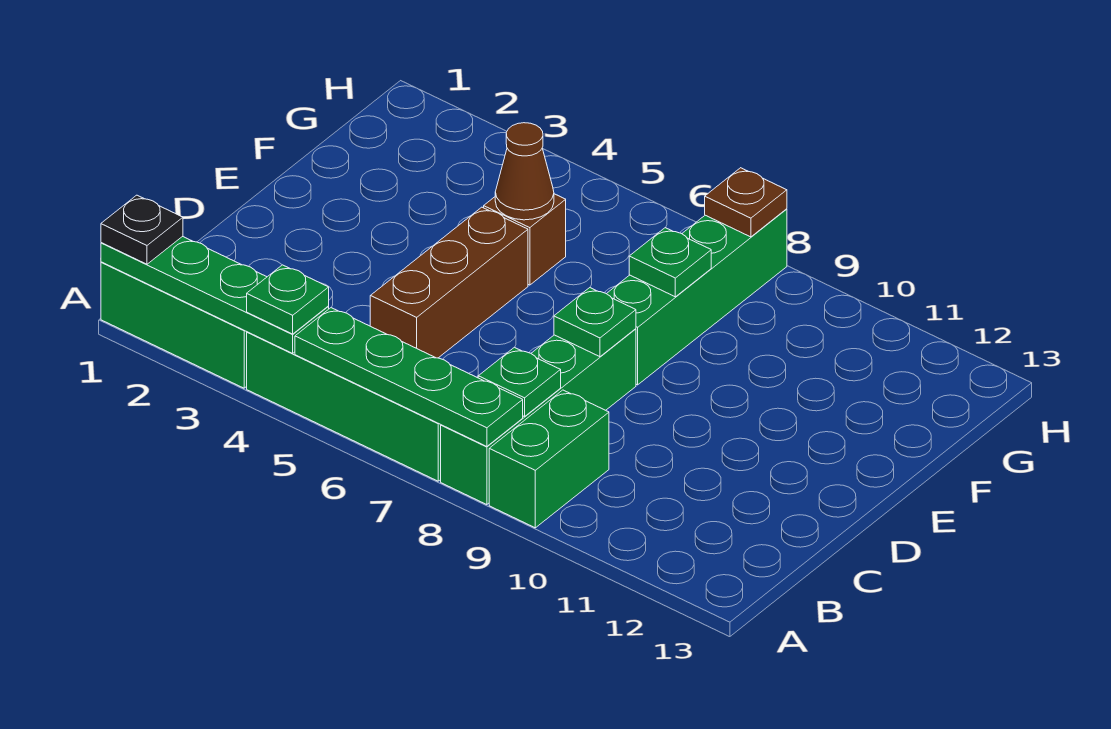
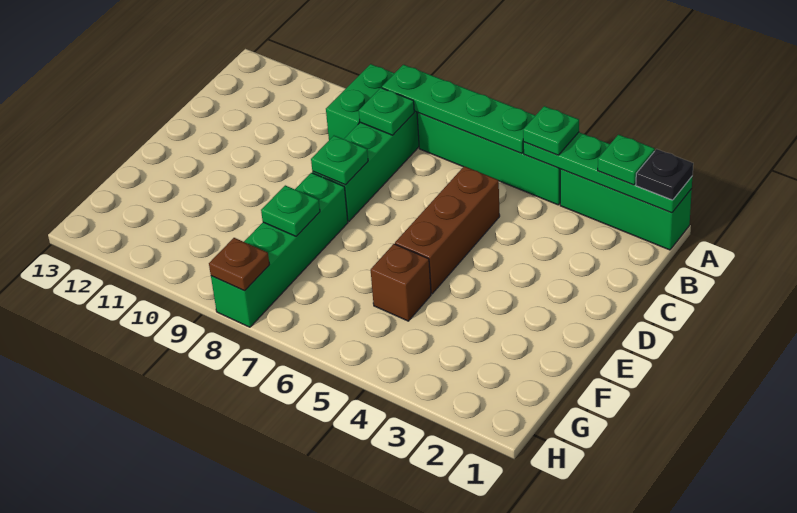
none -> green plate A2 level 3
brown cone F5 level 2 -> none

